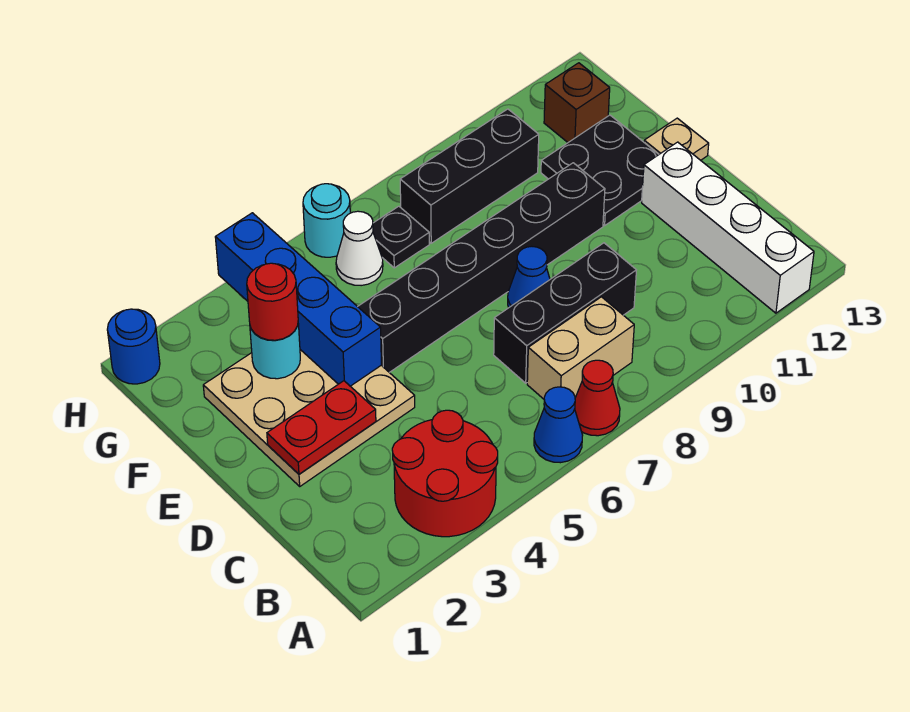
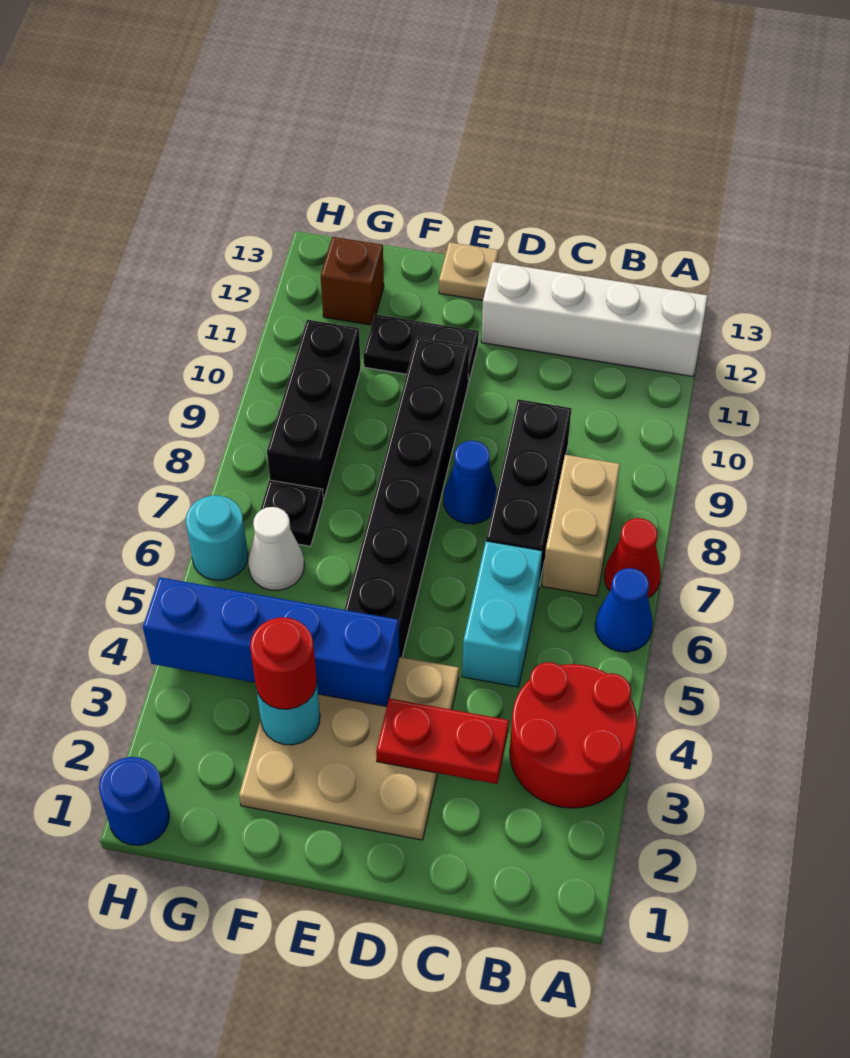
none -> cyan brick C5:C6 level 1
red plate D2:D3 level 2 -> red plate C3:D3 level 2
black plate E11:F12 level 1 -> black plate E11:F11 level 1

